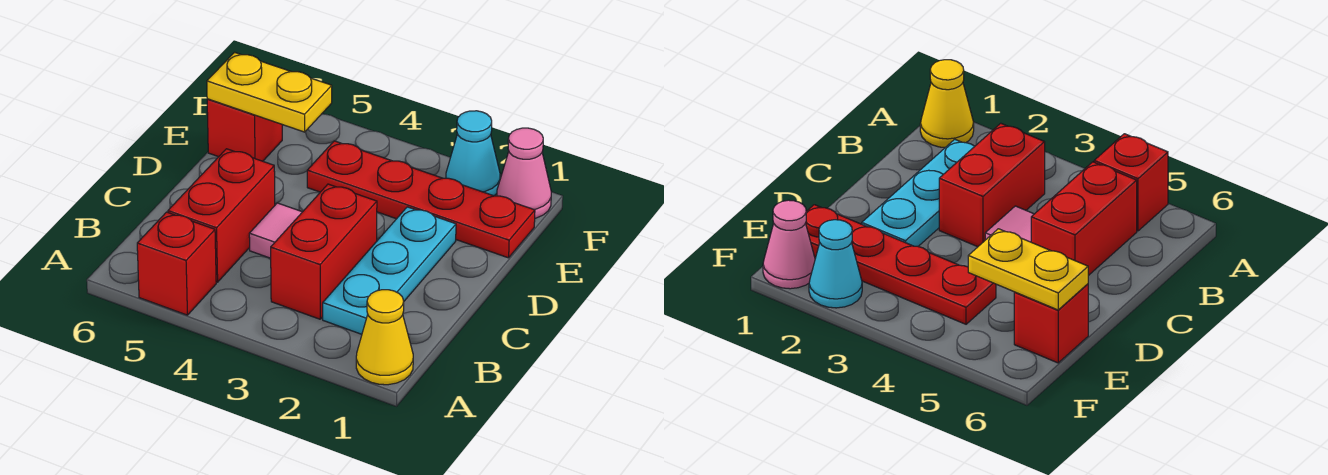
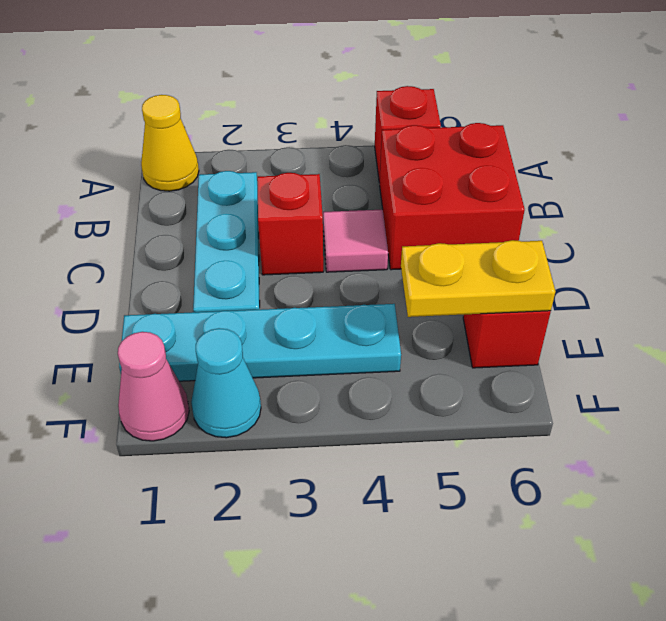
red brick B3:C3 level 1 -> red brick C3 level 1
red brick B5:C5 level 1 -> red brick B5:C6 level 1
red plate E1:E4 level 1 -> cyan plate E1:E4 level 1

